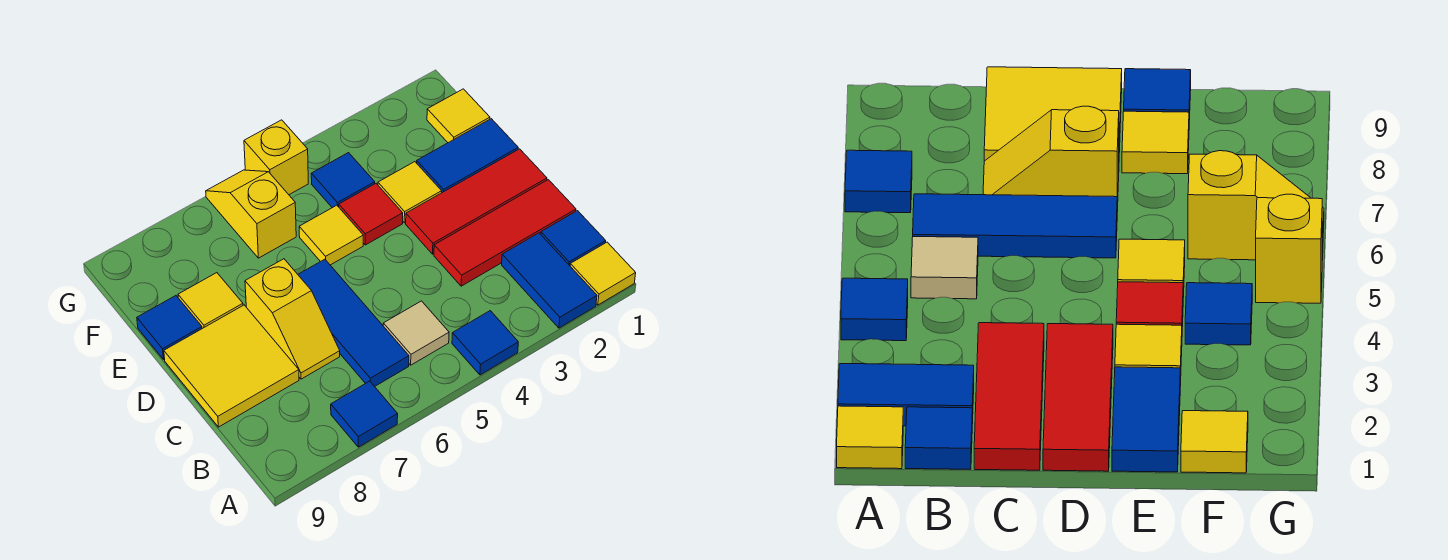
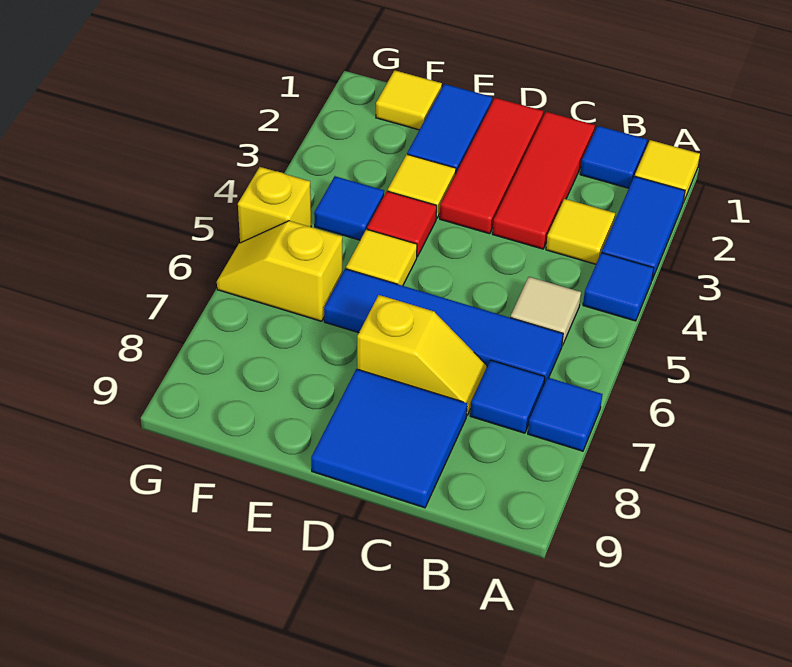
blue tile A2:B2 level 1 -> blue tile A2:A3 level 1
blue tile B6:D6 level 1 -> blue tile B6:E6 level 1
yellow tile C8:D9 level 1 -> blue tile C8:D9 level 1
yellow tile E8 level 1 -> yellow tile B3 level 1
blue tile E9 level 1 -> blue tile B7 level 1

